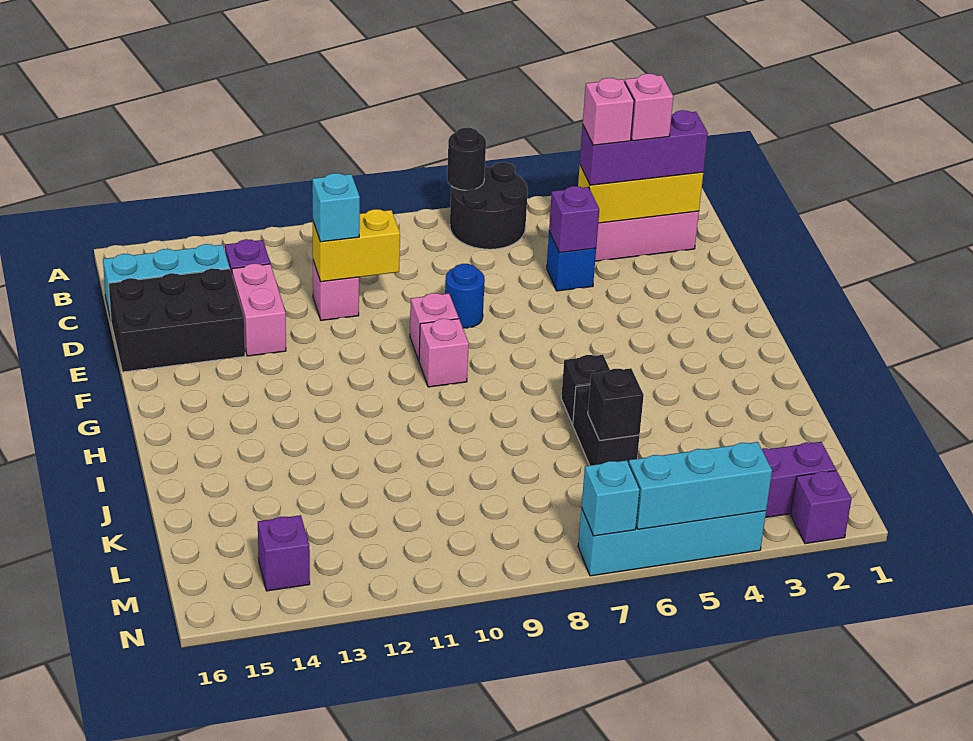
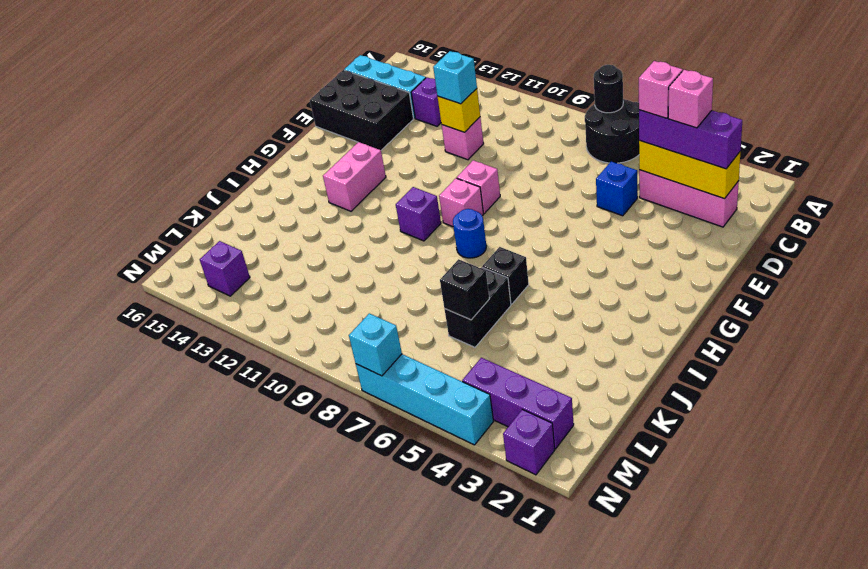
purple brick D5 level 2 -> purple brick H10 level 1
yellow brick D10:D11 level 2 -> yellow brick D11 level 2
pink brick D13:E13 level 1 -> pink brick G13:H13 level 1
blue round brick E8 level 1 -> blue round brick H8 level 1
cyan brick N4:N6 level 2 -> none

